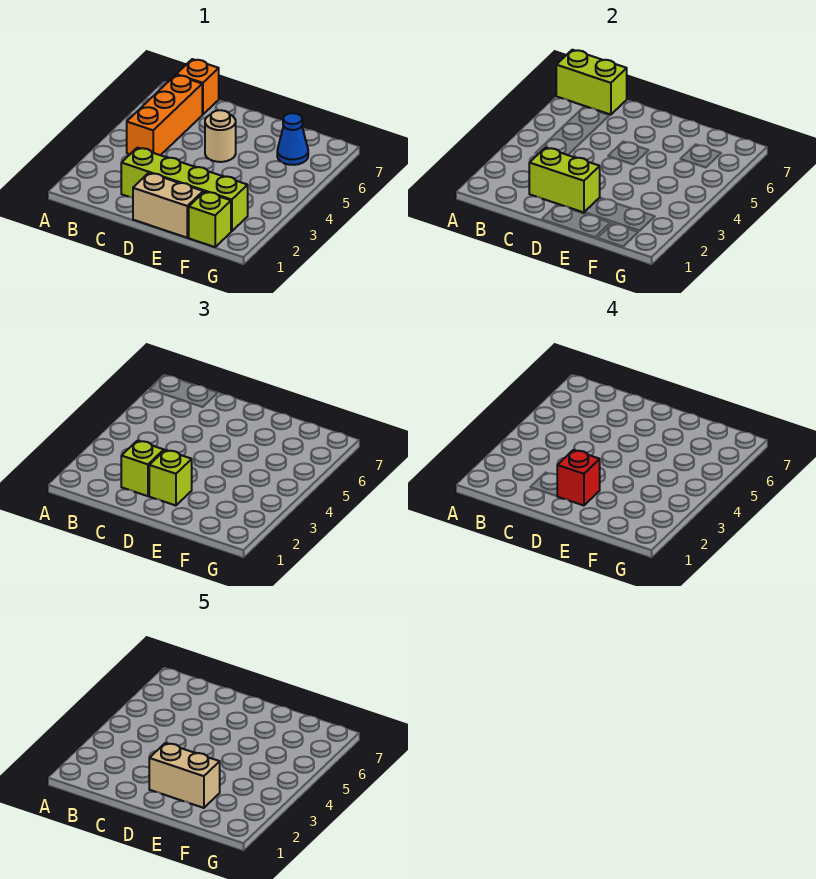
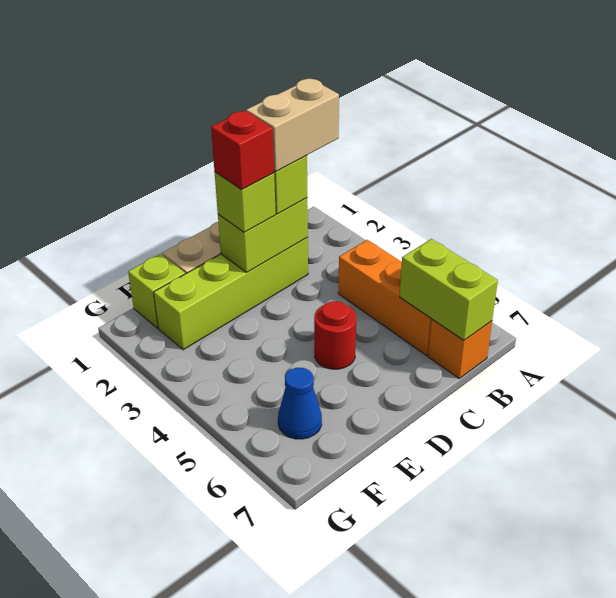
lime brick A7:B7 level 2 -> lime brick B6:B7 level 2
tan brick D2:E2 level 5 -> tan brick B2:C2 level 4
tan round brick D5 level 1 -> red round brick D5 level 1

